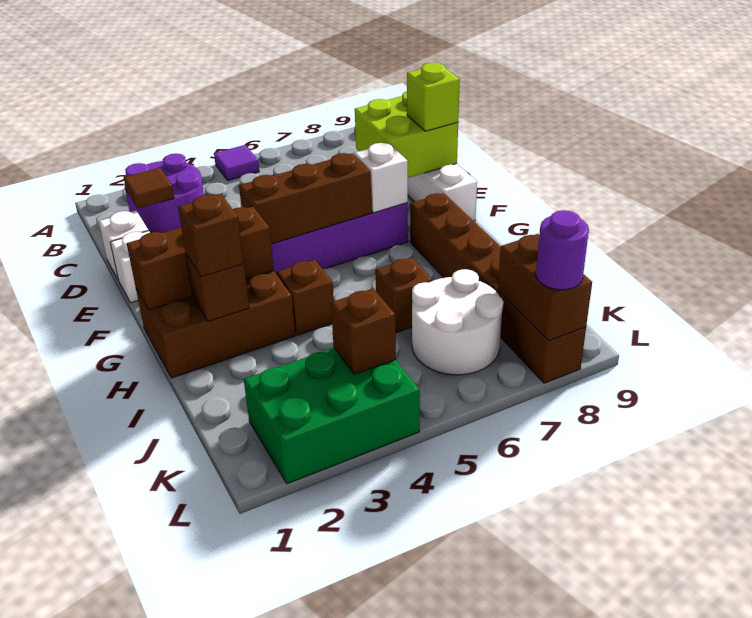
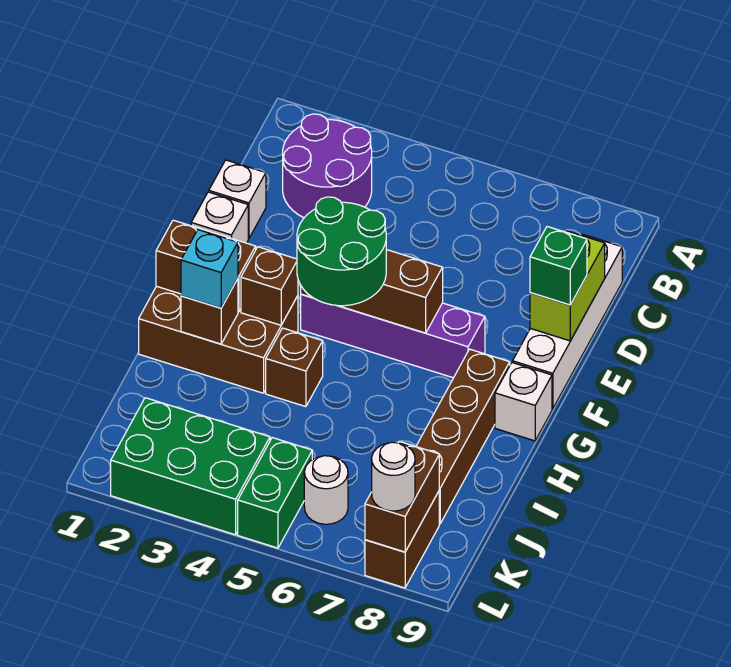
purple tile A5 level 1 -> none
brown tile C2 level 2 -> none
lime brick D8:E9 level 2 -> lime brick D9:E9 level 2
lime brick E9 level 3 -> green brick E9 level 3
none -> green round brick F4:G5 level 3
white brick F7 level 2 -> white brick G9 level 1
brown brick H2 level 3 -> cyan brick H2 level 3
brown brick I6 level 1 -> none
white round brick J6:K7 level 1 -> white round brick K6 level 1
brown brick K4 level 2 -> none
none -> green brick K5:L5 level 1
purple round brick L8 level 3 -> white round brick L8 level 3

